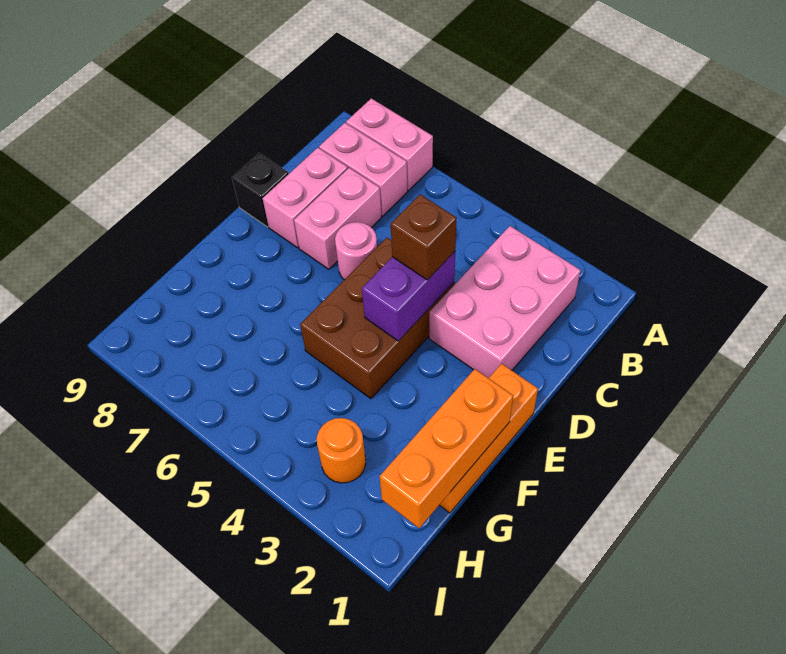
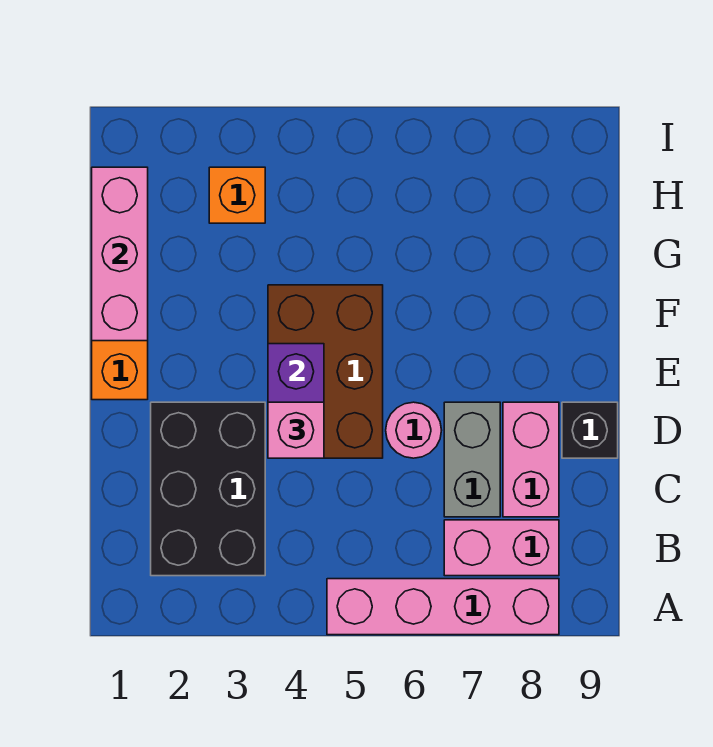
pink brick A7:A8 level 1 -> pink brick A5:A8 level 1
pink brick B2:D3 level 1 -> black brick B2:D3 level 1
pink brick C7:D7 level 1 -> grey brick C7:D7 level 1
brown brick D4 level 3 -> pink brick D4 level 3
orange brick F1:H1 level 2 -> pink brick F1:H1 level 2
orange round brick H3 level 1 -> orange brick H3 level 1

